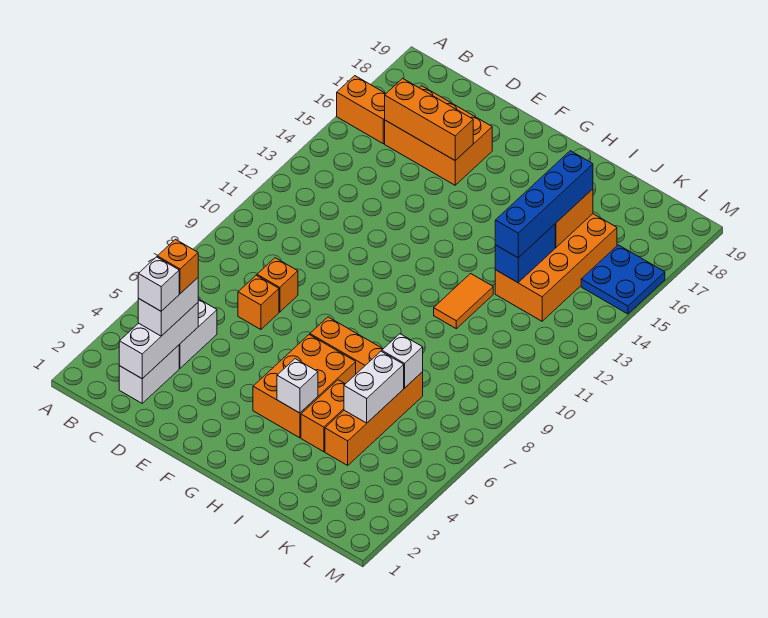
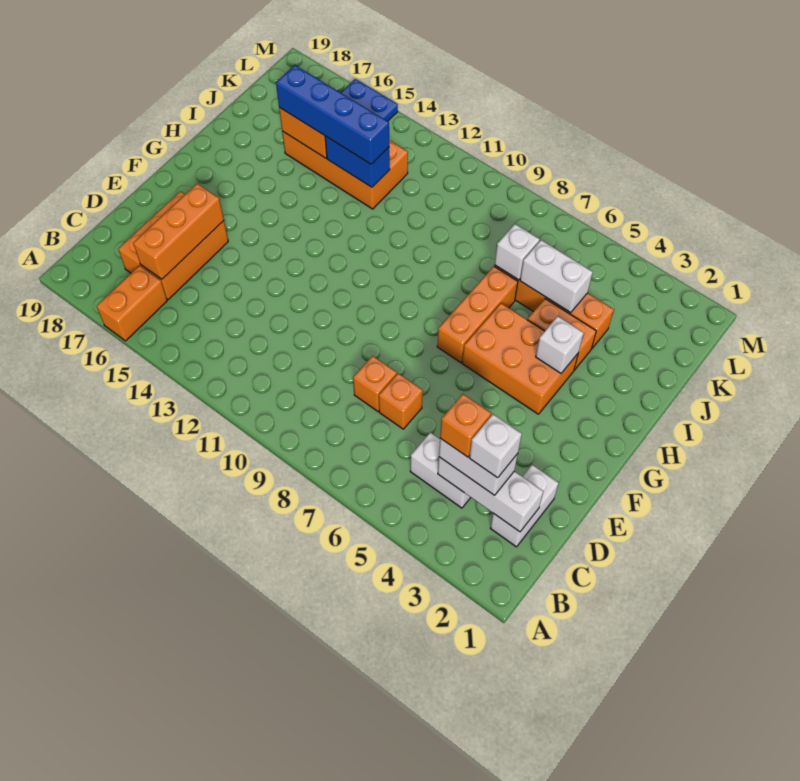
white brick C2:C3 level 1 -> white brick C2:D2 level 1
orange tile I11:I12 level 1 -> none

